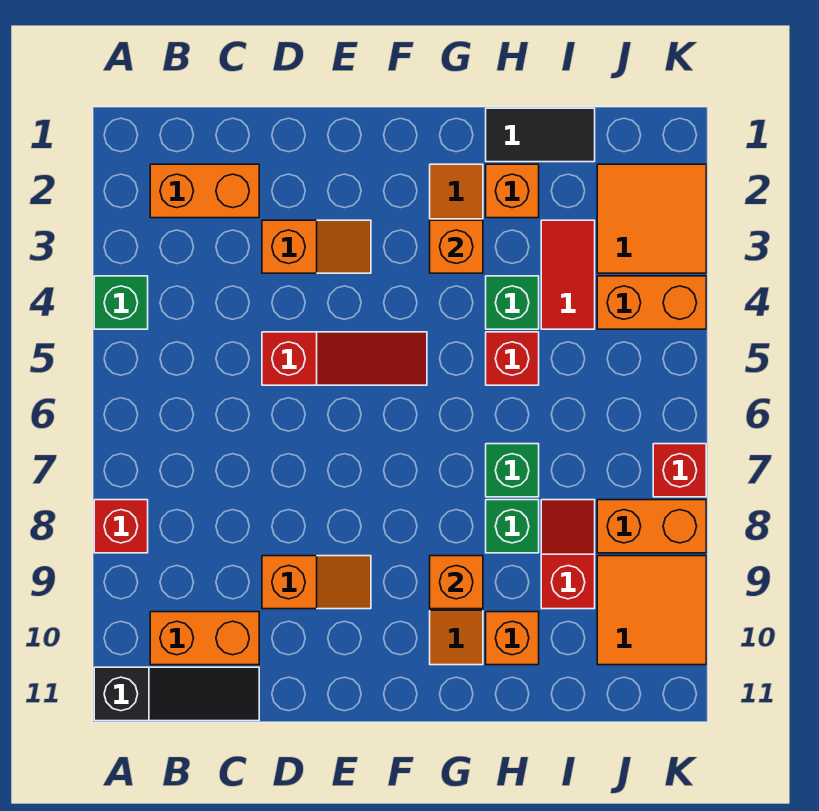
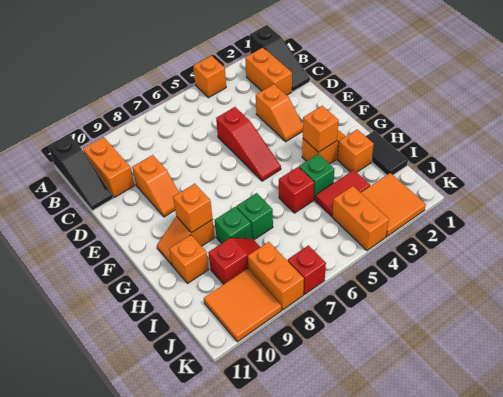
none -> black slope A1:C1 level 1 top A
green brick A4 level 1 -> orange brick A4 level 1
red brick A8 level 1 -> none

